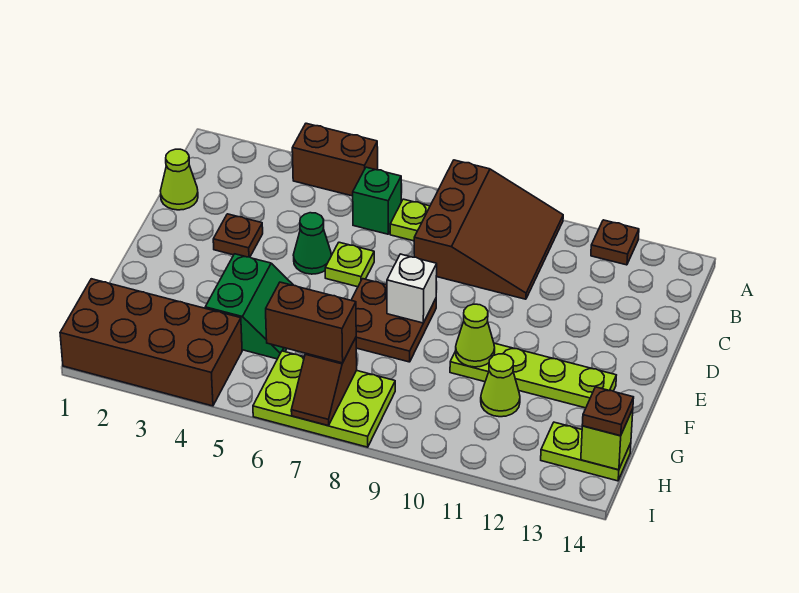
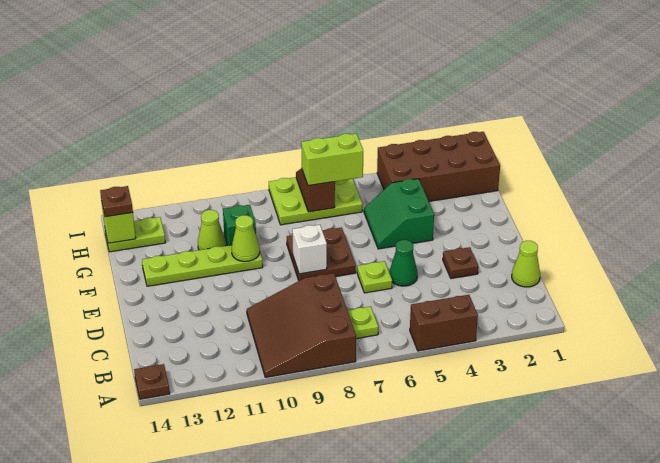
brown plate A12 level 1 -> brown plate A14 level 1
green brick B6 level 1 -> green brick G10 level 1
brown brick H6:H7 level 3 -> lime brick H6:H7 level 3

